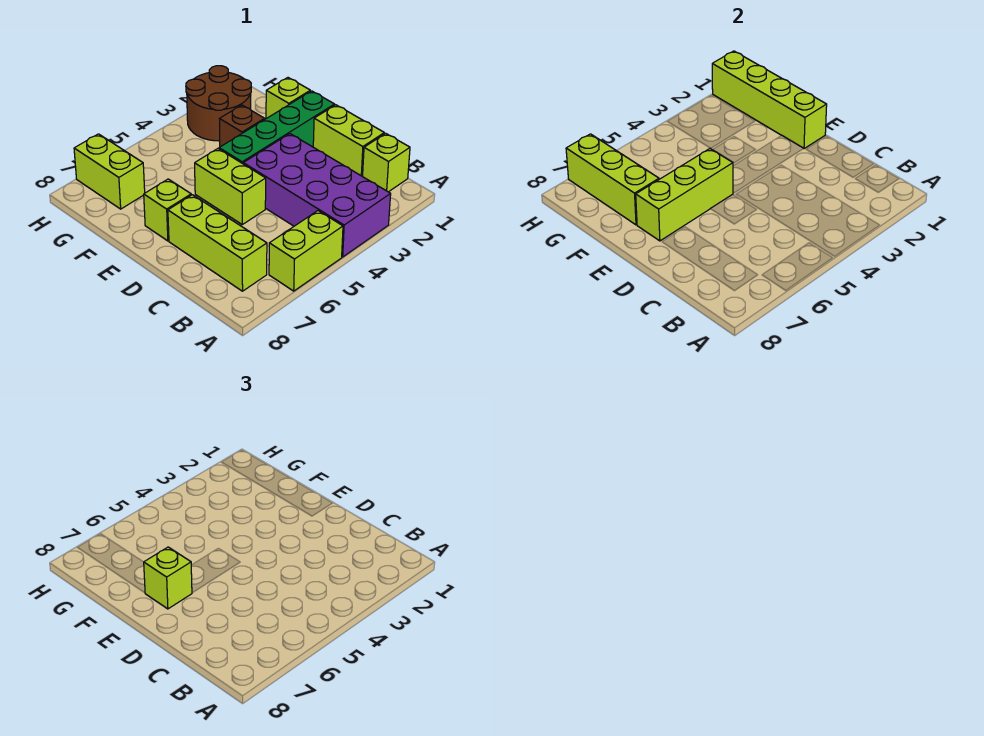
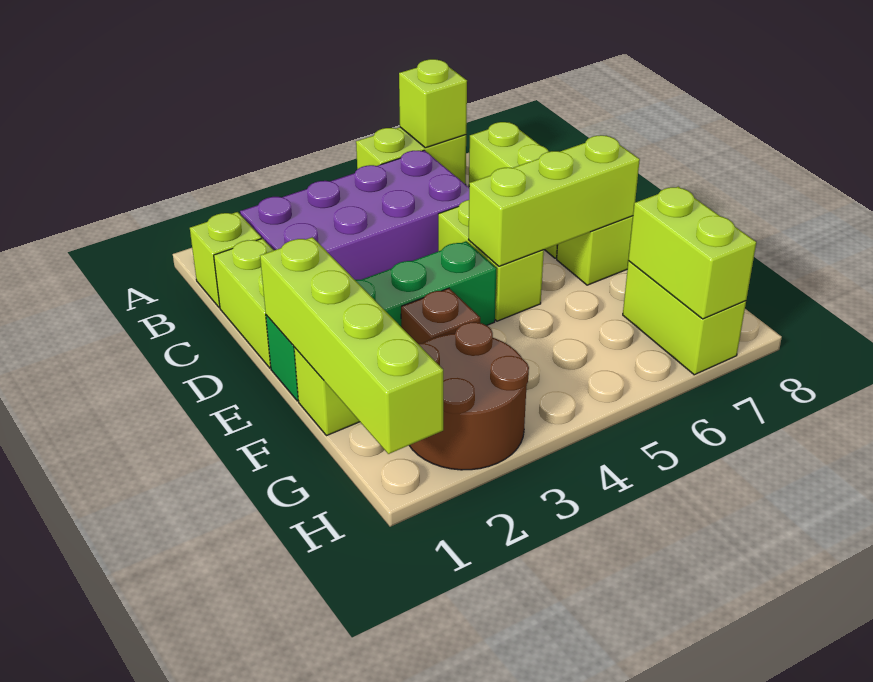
purple brick A3:D4 level 1 -> purple brick B2:C5 level 1
lime brick E7 level 3 -> lime brick A6 level 2
lime brick F7:H7 level 2 -> lime brick G7:H7 level 2

